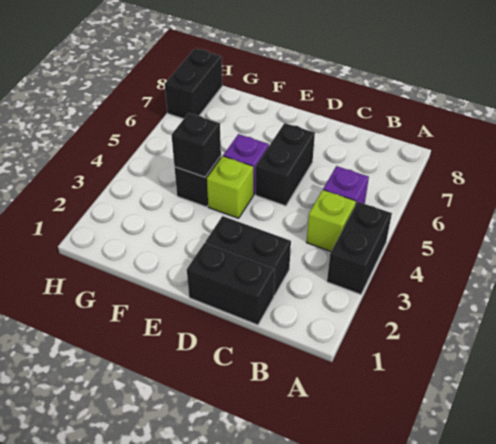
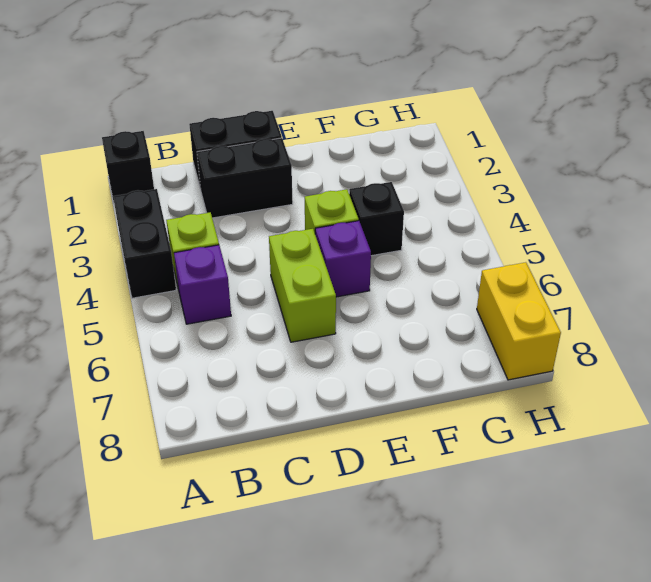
black brick D5:D6 level 1 -> lime brick D5:D6 level 1
black brick F4 level 2 -> black brick A1 level 1
black brick H7:H8 level 1 -> yellow brick H7:H8 level 1

